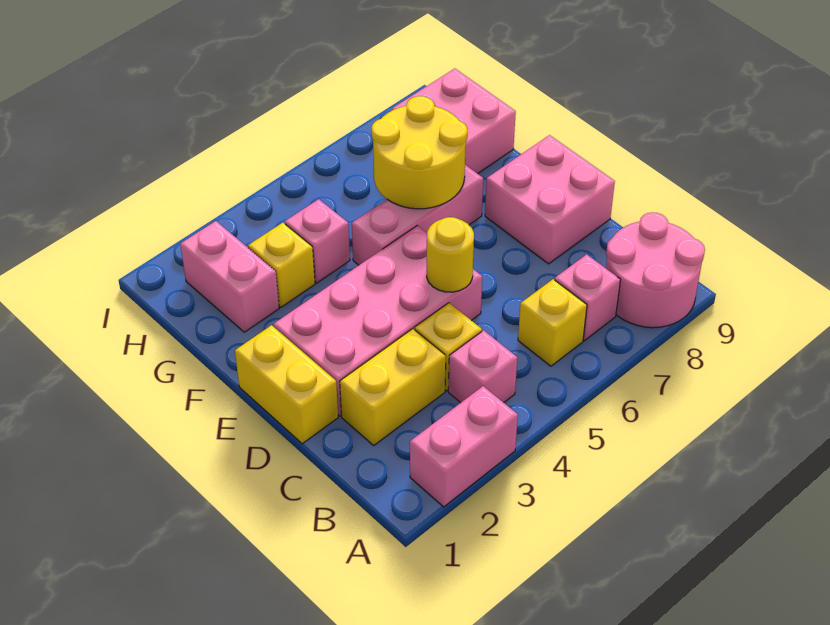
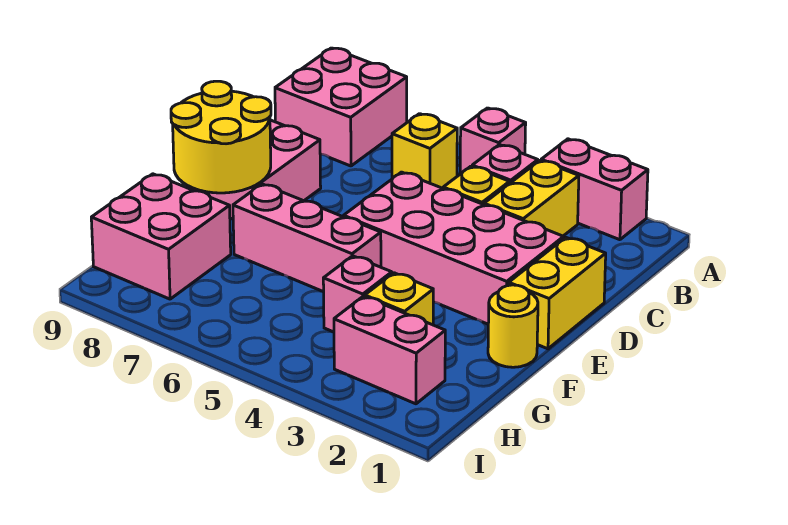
pink round brick A8:B9 level 1 -> pink brick A8:B9 level 1
pink brick B7 level 1 -> pink brick A5 level 1
yellow brick C2:C3 level 1 -> yellow brick B3:C3 level 1
yellow round brick D5 level 2 -> yellow round brick F1 level 1
yellow round brick F6:G7 level 2 -> yellow round brick E8:F9 level 2
pink brick G2:H2 level 1 -> pink brick H2:H3 level 1

